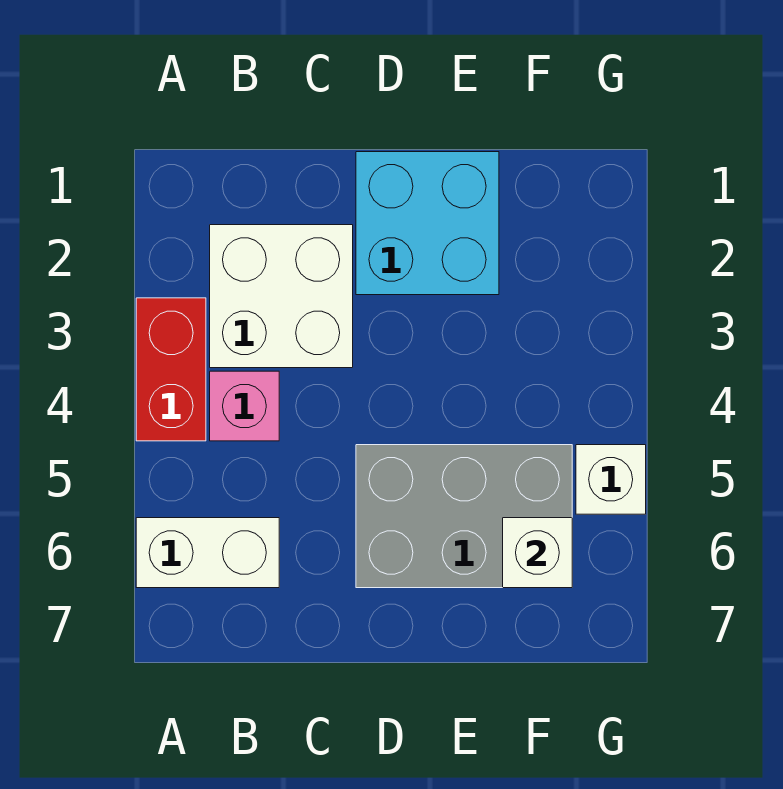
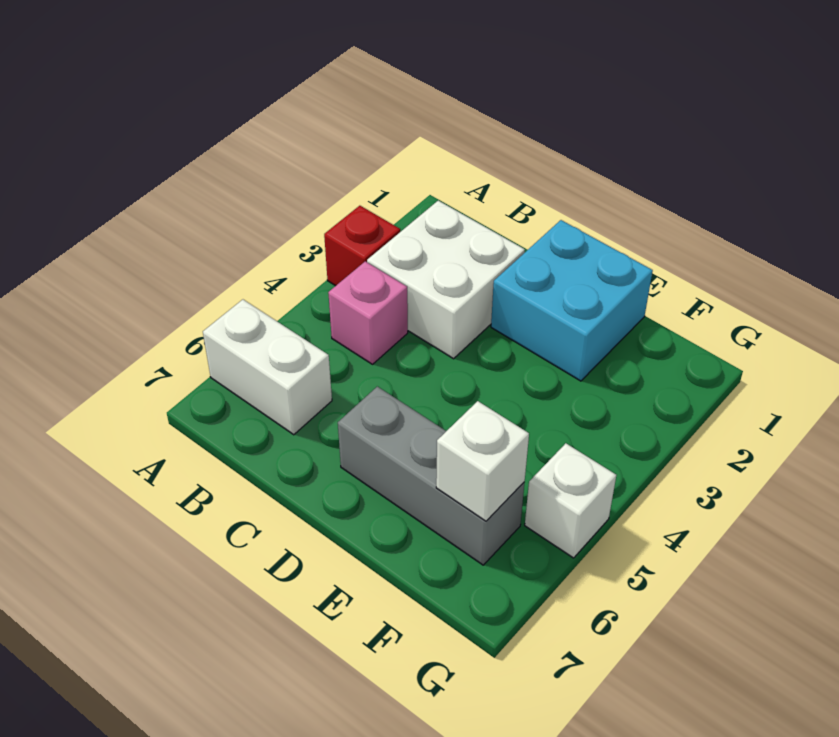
red brick A3:A4 level 1 -> red brick A3 level 1
grey brick D5:F6 level 1 -> grey brick D6:F6 level 1

